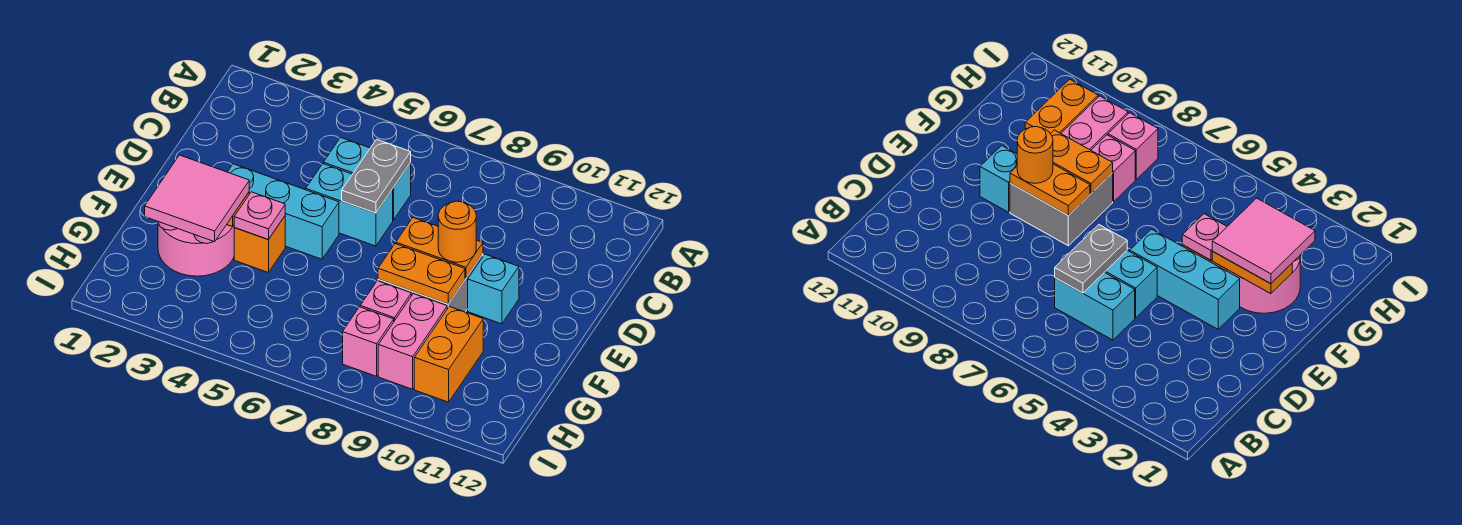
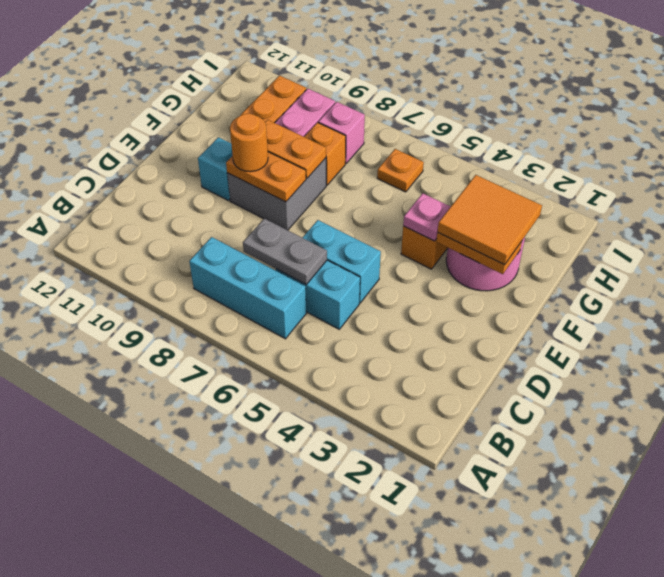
grey plate C6:D6 level 2 -> grey plate C6:C7 level 2
cyan brick E3:E5 level 1 -> cyan brick B6:B8 level 1
pink tile F2:G3 level 3 -> orange tile F2:G3 level 3
pink brick G8 level 1 -> orange brick G8 level 1
none -> orange plate H6 level 1

